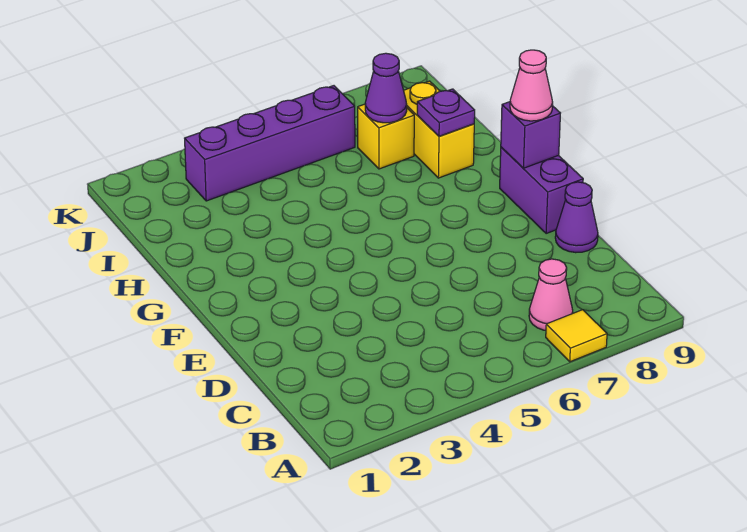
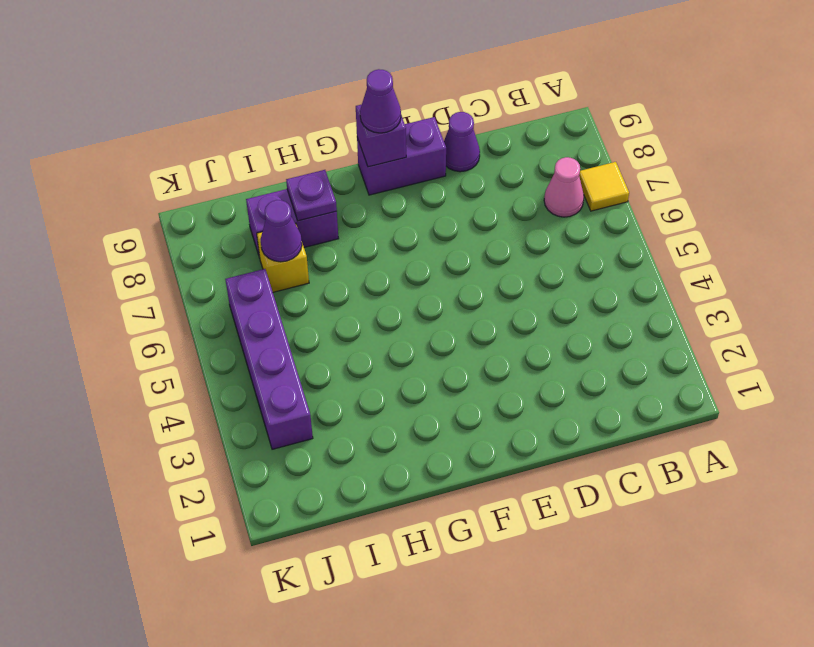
pink cone F9 level 3 -> purple cone F9 level 3
yellow brick H8:I8 level 1 -> purple brick H8:I8 level 1

